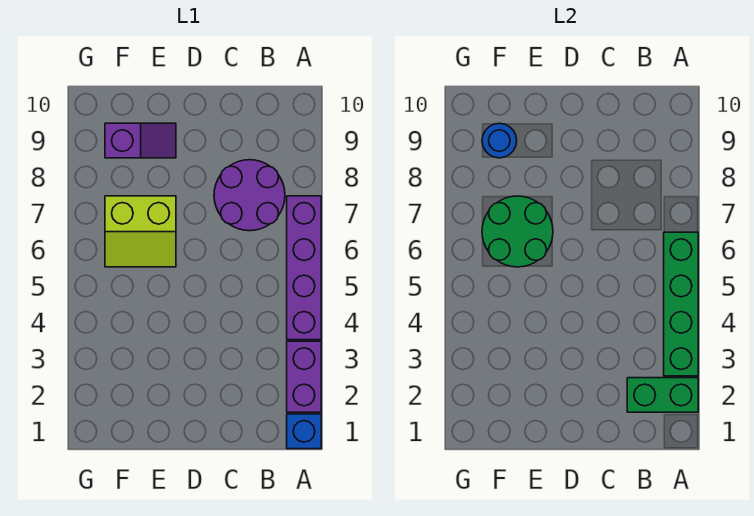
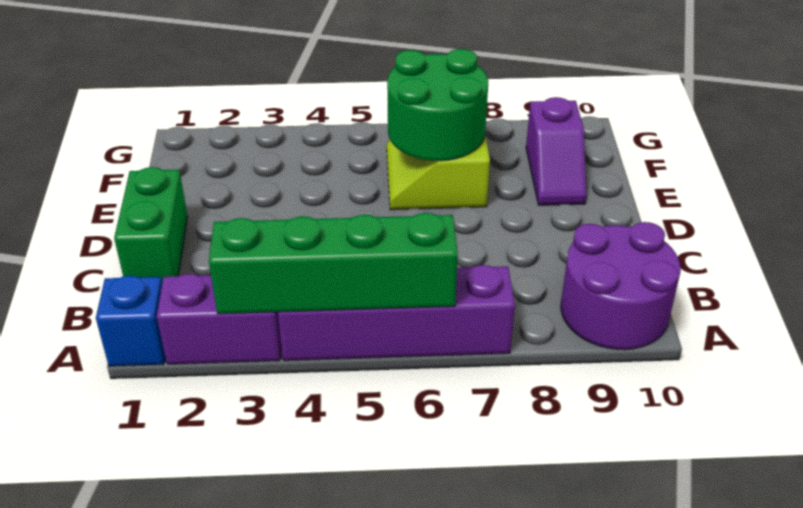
green brick A2:B2 level 2 -> green brick C1:D1 level 1
purple round brick B7:C8 level 1 -> purple round brick A9:B10 level 1
blue round brick F9 level 2 -> none

